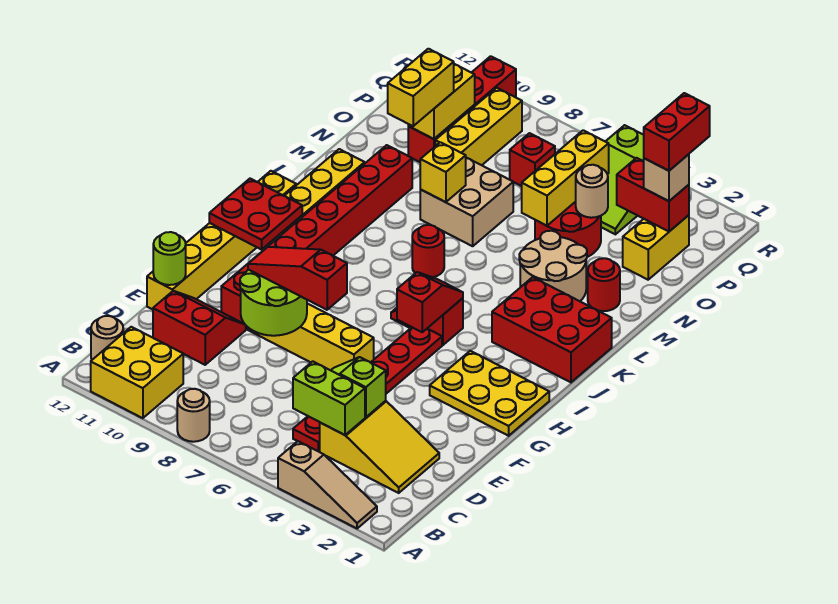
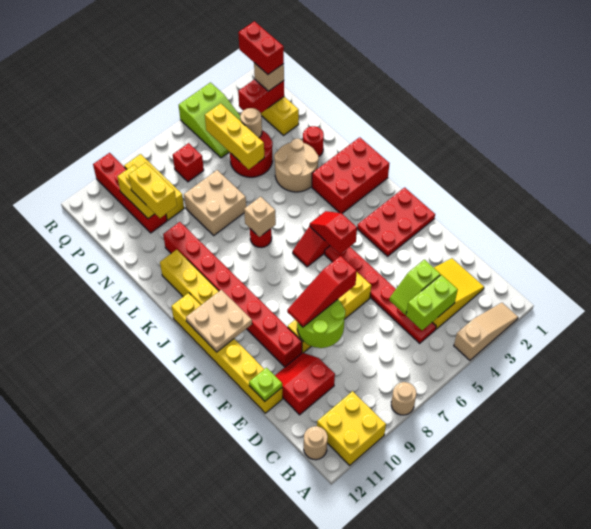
lime round brick E12 level 2 -> lime plate E12 level 2
yellow plate G1:H3 level 1 -> red plate G1:H3 level 1
red plate H11:I12 level 2 -> tan plate H11:I12 level 2
none -> tan brick K7 level 2
yellow brick M8 level 2 -> none

